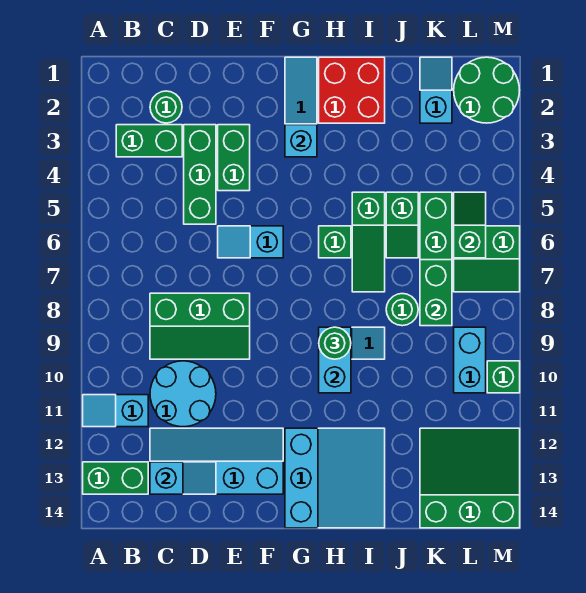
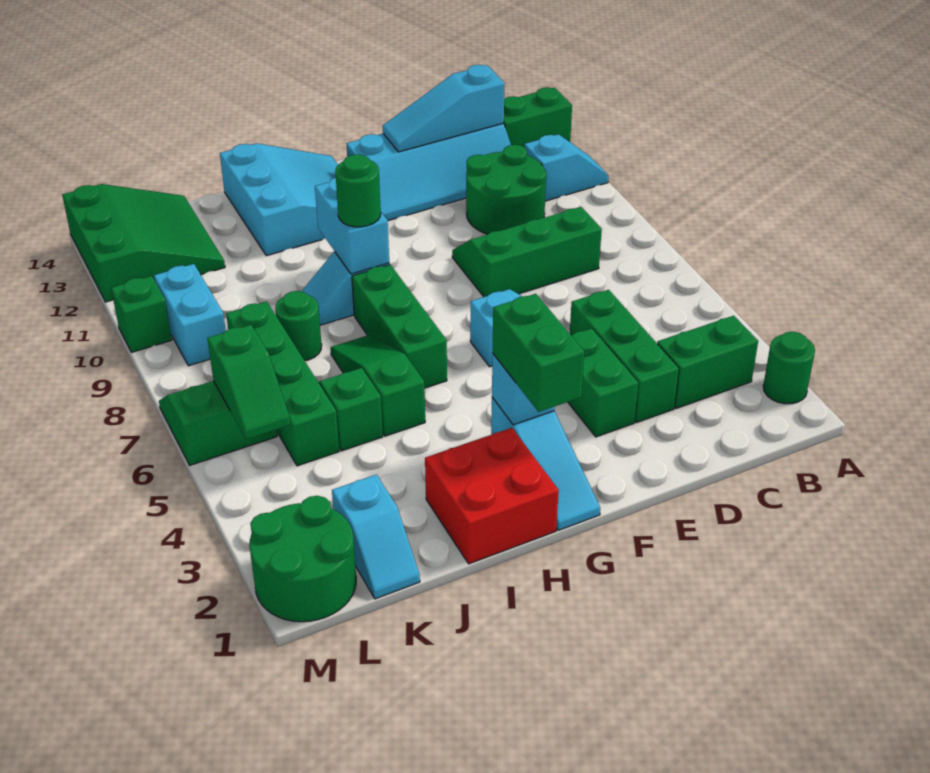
green round brick C2 level 1 -> green round brick A2 level 1
cyan round brick C10:D11 level 1 -> green round brick C10:D11 level 1
cyan slope C13:D13 level 2 top C -> cyan slope C13:E13 level 2 top C
cyan slope G12:I14 level 1 top G -> cyan slope G12:I14 level 1 top I
green brick H6 level 1 -> green brick H6:H8 level 1
green brick K7:K8 level 2 -> green brick G2:G3 level 3
green slope K12:M14 level 1 top 14 -> green slope K12:M14 level 1 top M

